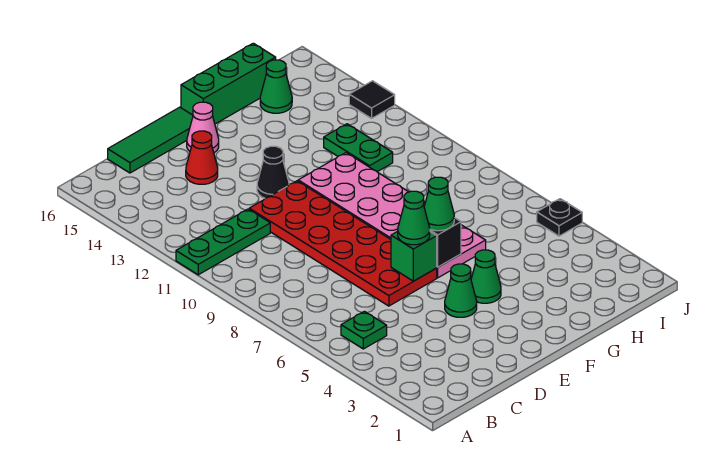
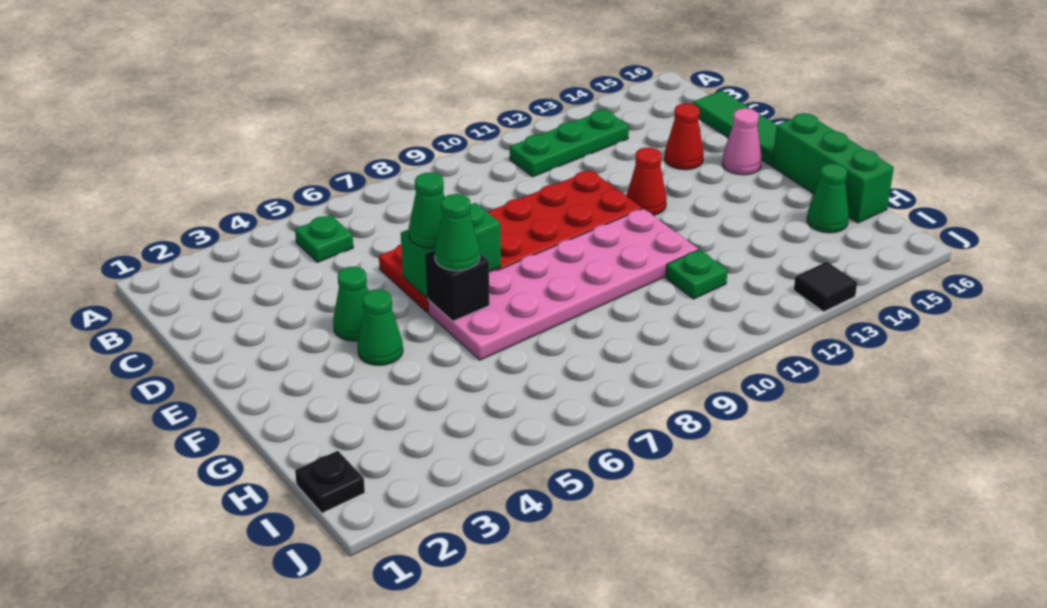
green plate A11:C11 level 1 -> green plate B11:B13 level 1
green brick E6 level 2 -> green brick E6:E7 level 2
black cone E12 level 1 -> red cone E12 level 1
green plate H11:H12 level 1 -> green plate H11 level 1
black plate J5 level 1 -> black plate I1 level 1

